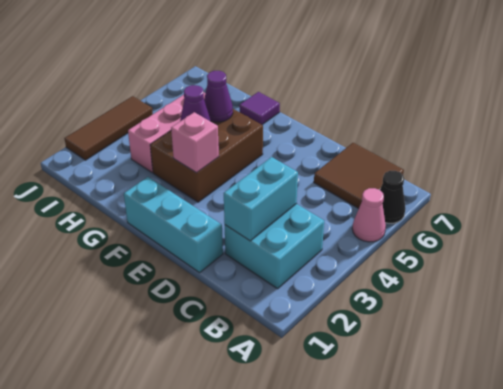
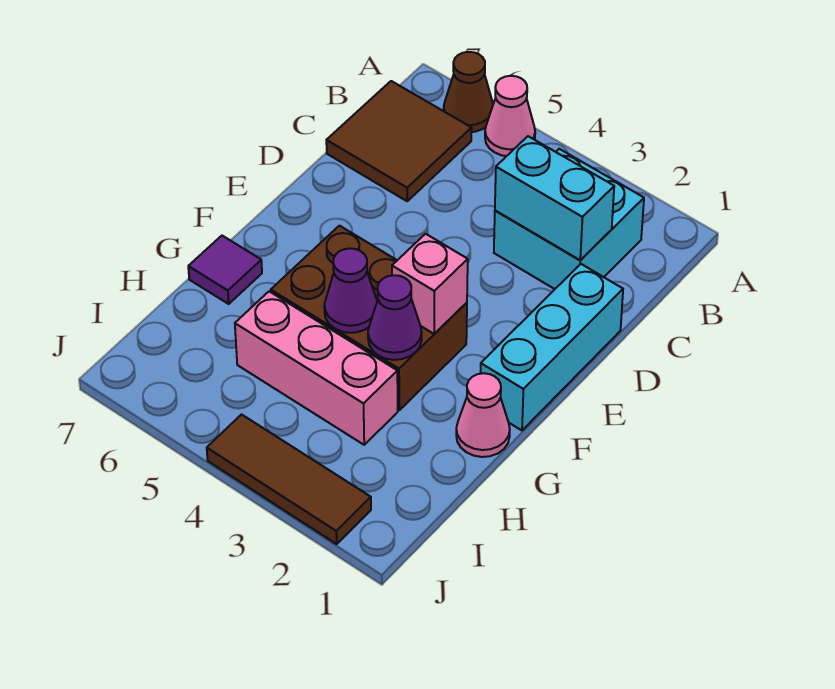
black cone A6 level 1 -> brown cone A6 level 1
none -> pink cone G1 level 1
purple cone G5 level 2 -> purple cone G3 level 2

